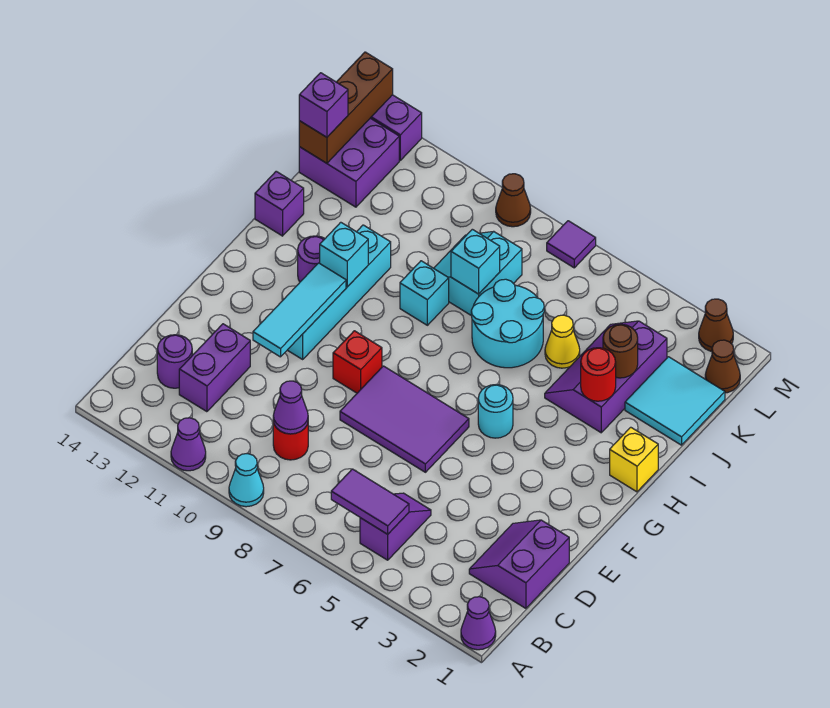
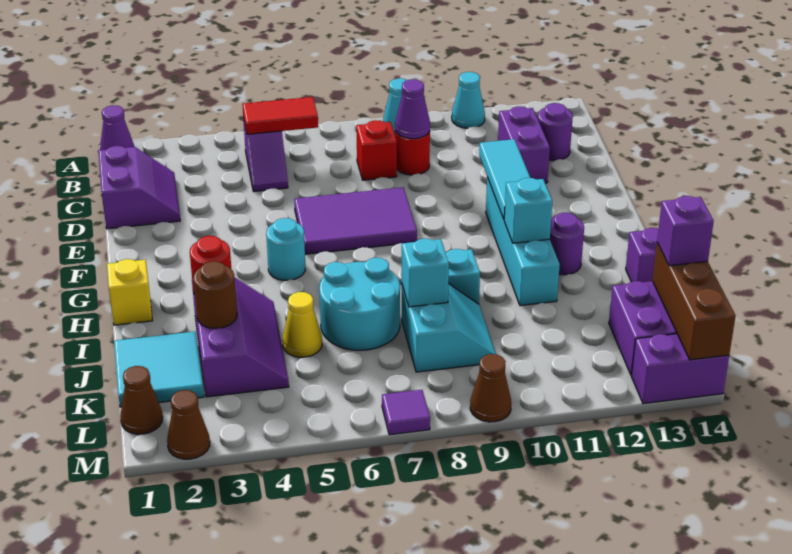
purple cone A11 level 1 -> cyan cone A11 level 1
purple tile B5:B6 level 2 -> red tile B5:B6 level 2
red brick F9 level 1 -> red brick C8 level 1

